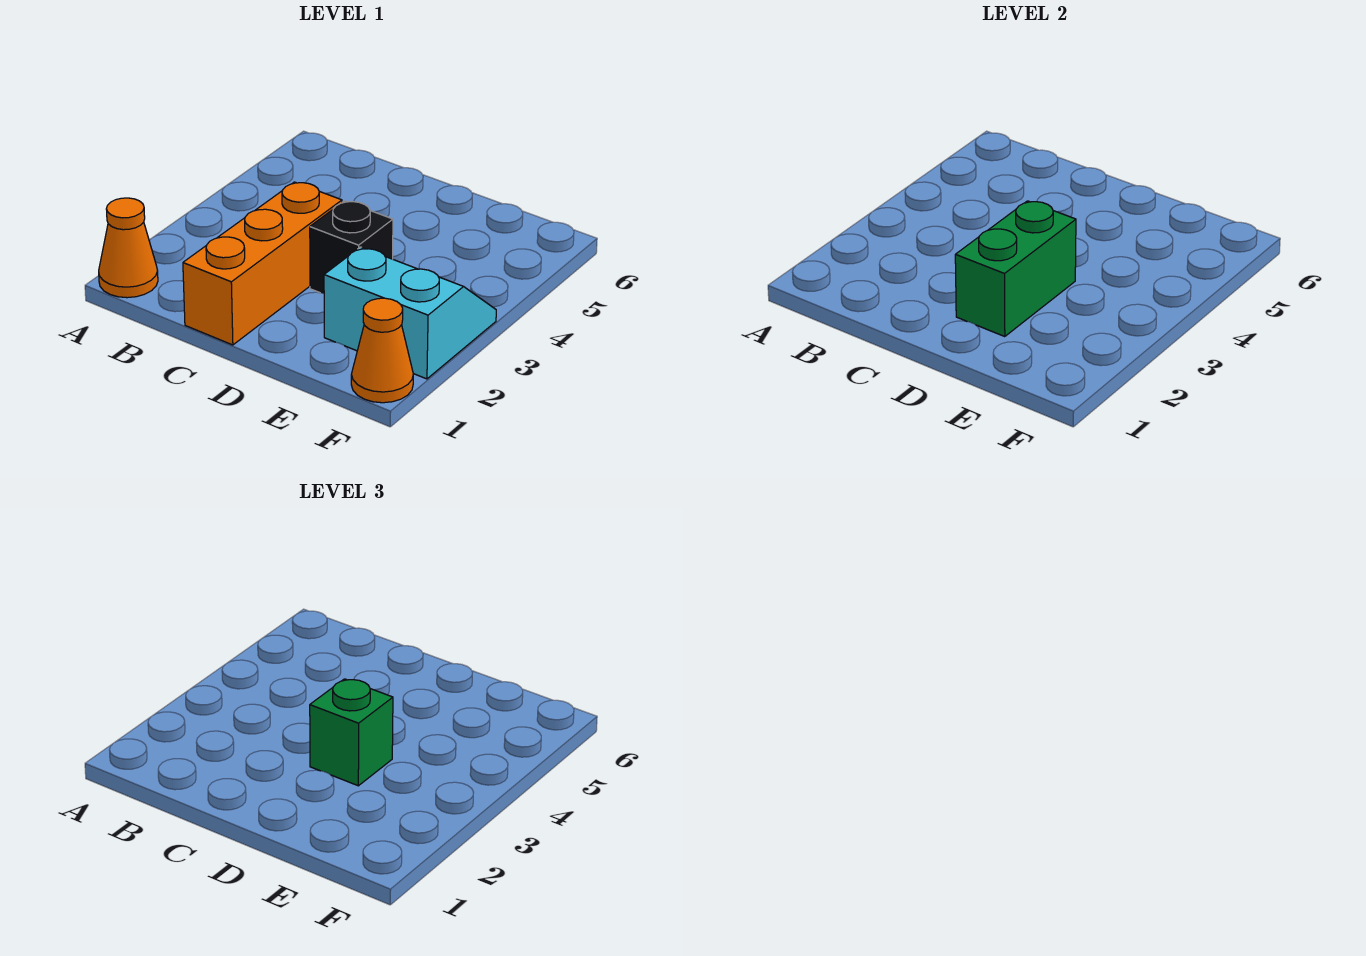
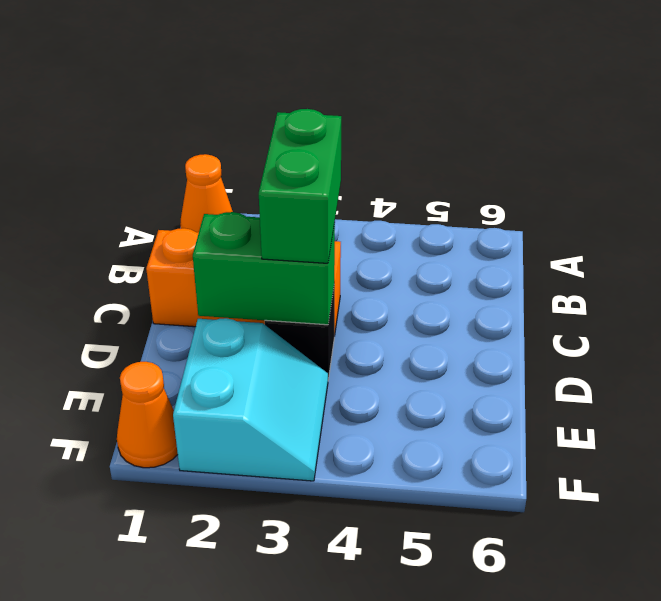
green brick D3 level 3 -> green brick C3:D3 level 3

